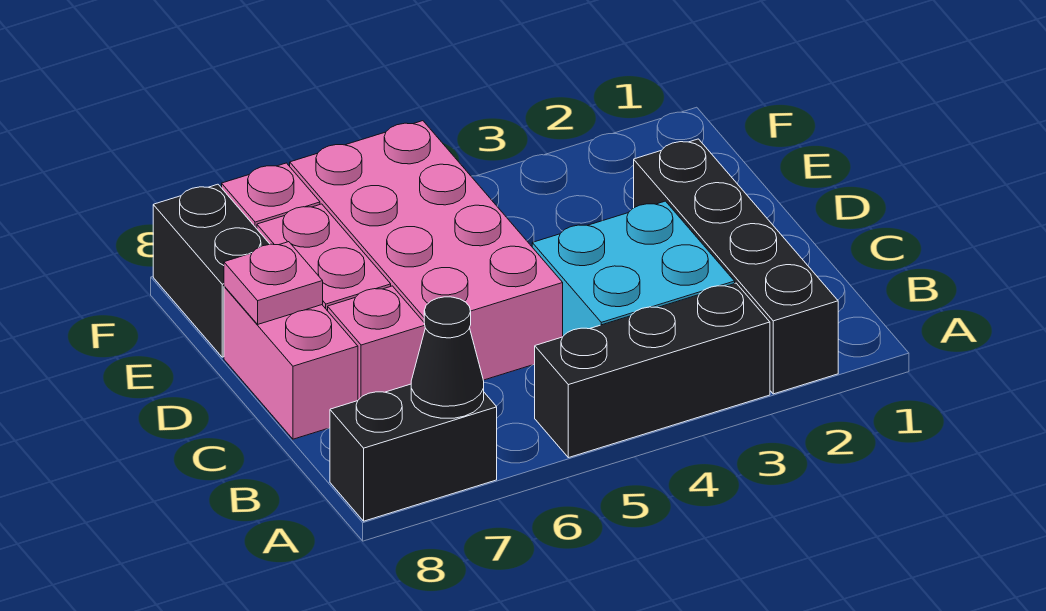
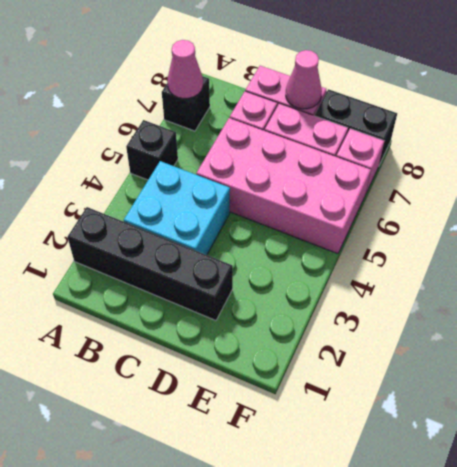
black brick A3:A5 level 1 -> black brick A5 level 1
black brick A7:A8 level 1 -> black brick A7 level 1
black cone A7 level 2 -> pink cone A7 level 2
pink plate D8 level 2 -> pink cone D8 level 2

